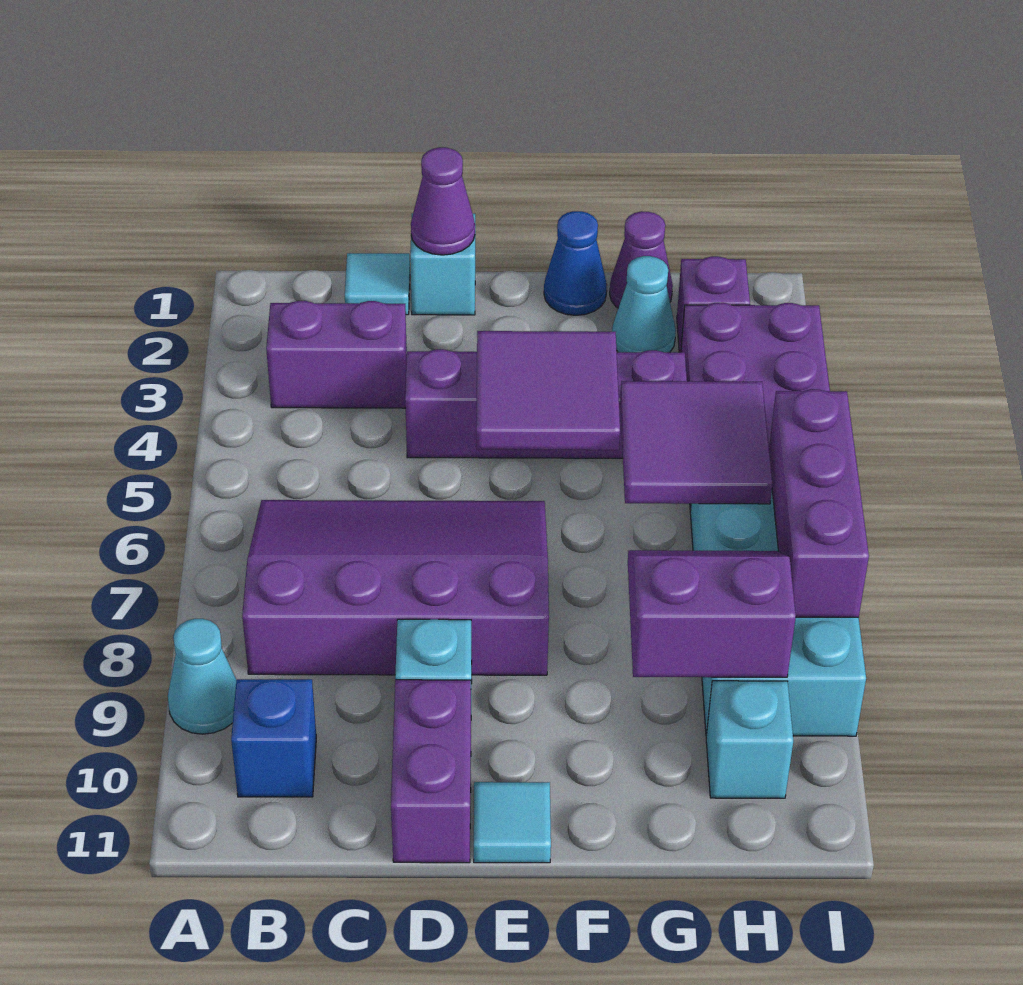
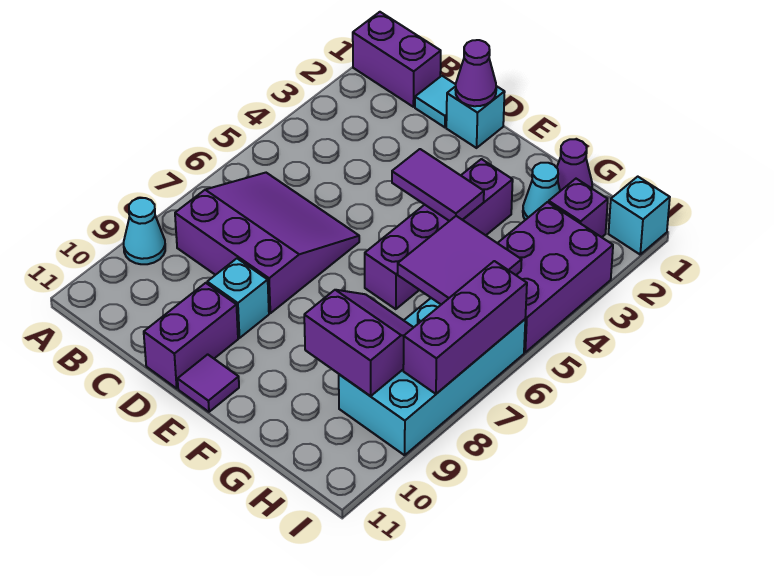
purple brick B3:C3 level 1 -> purple brick A1:B1 level 1
purple slope B6:E8 level 1 top 8 -> purple slope B6:D8 level 1 top 8
blue brick B10 level 1 -> none
purple brick D4:G4 level 1 -> purple brick F3:F6 level 1
purple tile E4:F5 level 2 -> purple tile E4:F4 level 2
cyan tile E11 level 1 -> purple tile E11 level 1
blue cone F1 level 1 -> none
cyan brick H10 level 1 -> cyan brick I1 level 1

